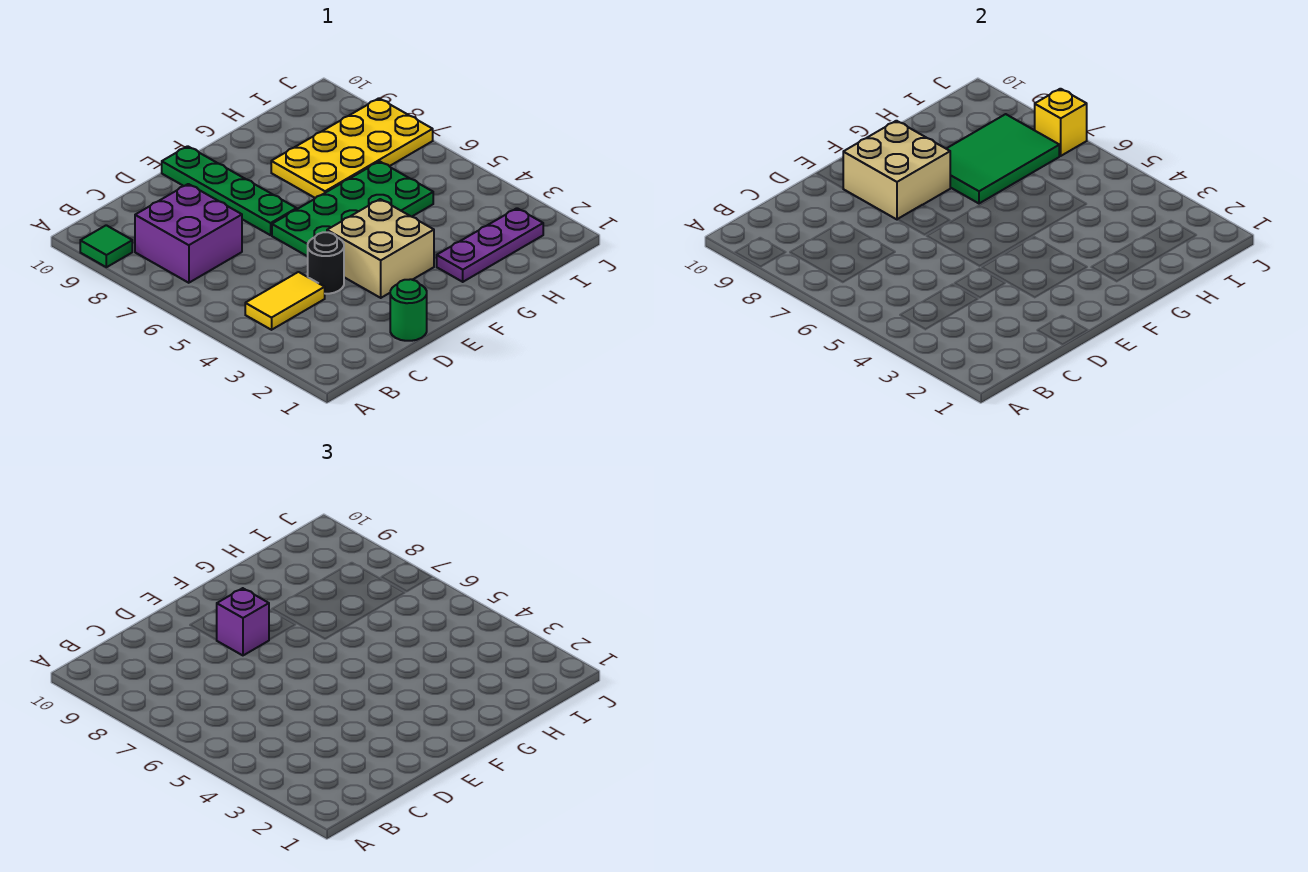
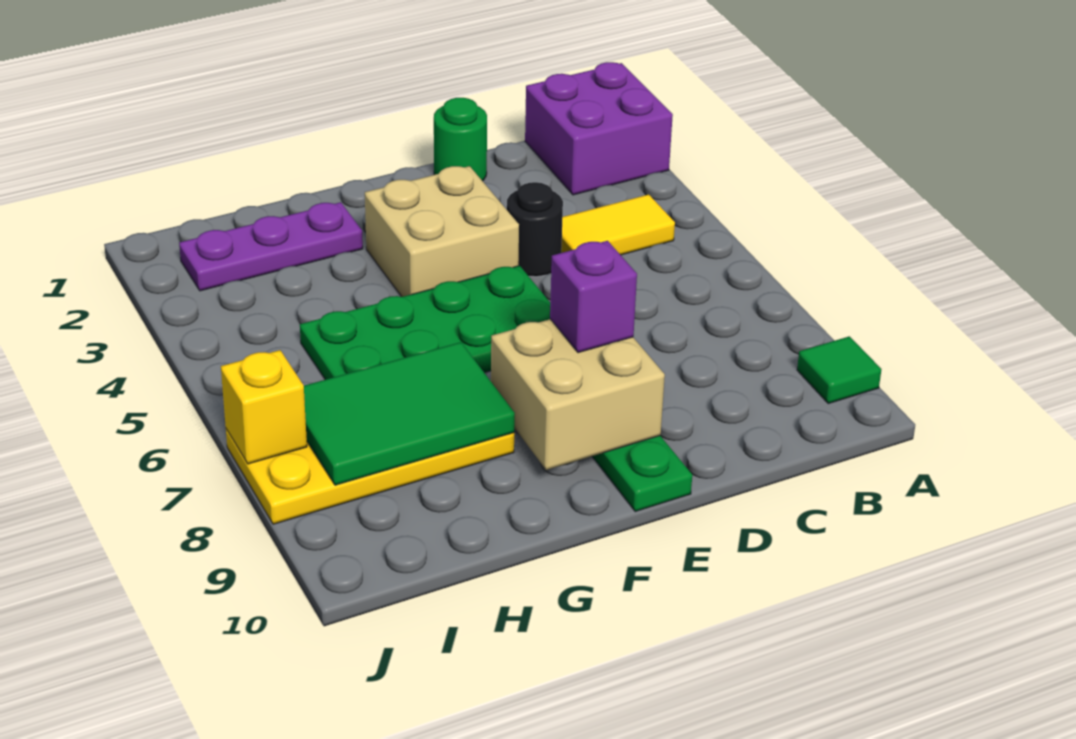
purple brick B7:C8 level 1 -> purple brick A1:B2 level 1

